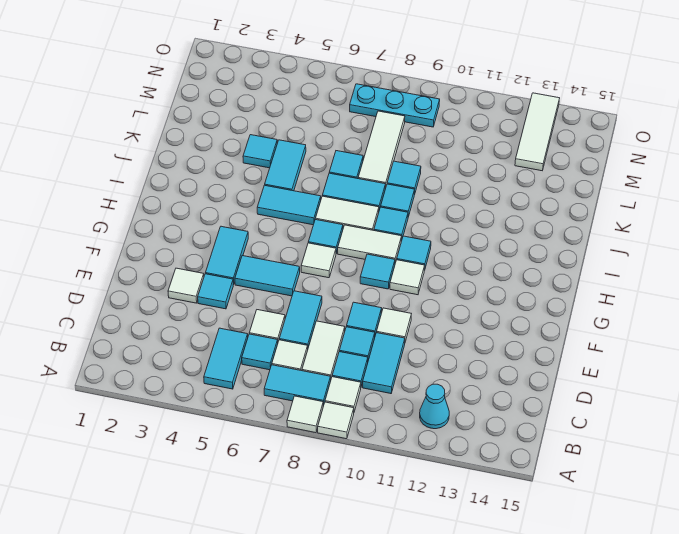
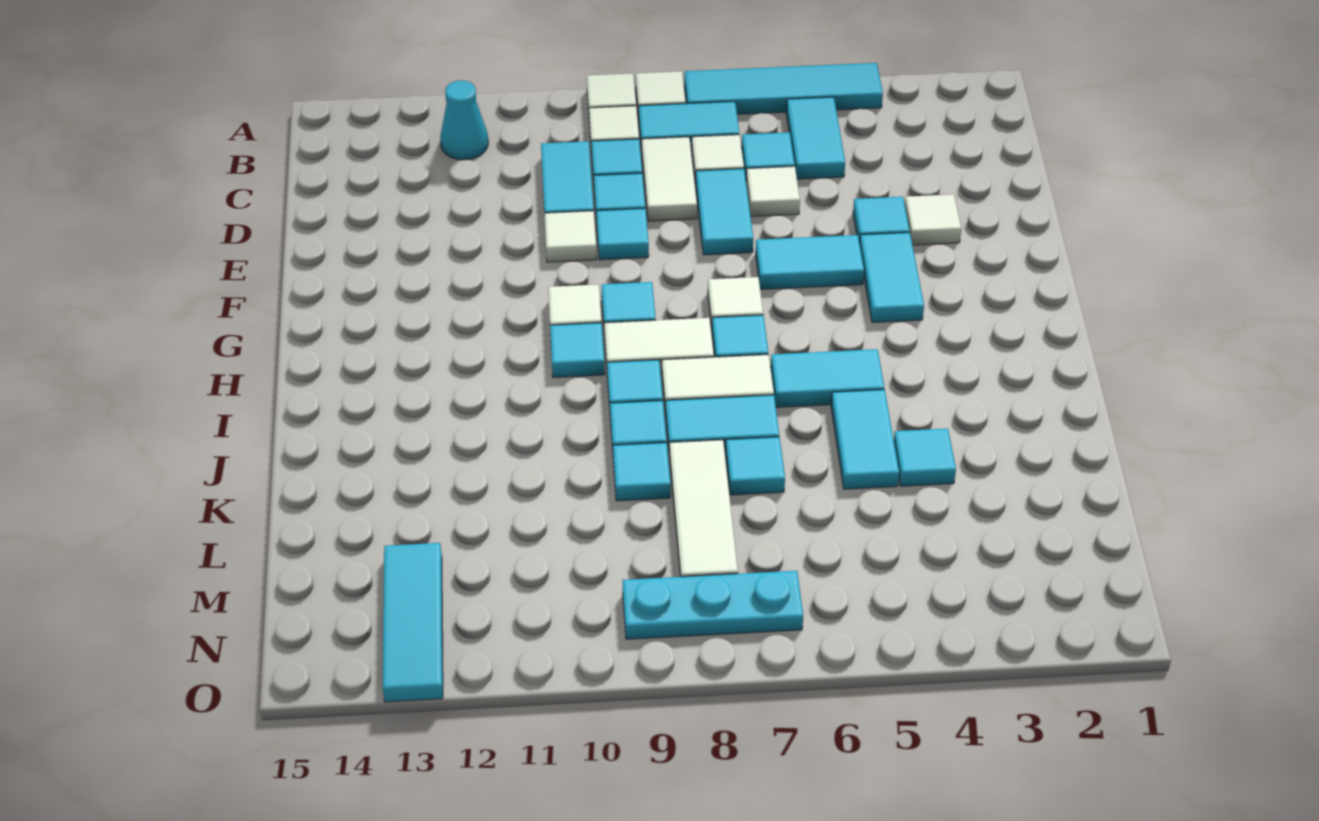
none -> cyan tile A4:A7 level 1
white tile M13:O13 level 1 -> cyan tile M13:O13 level 1

